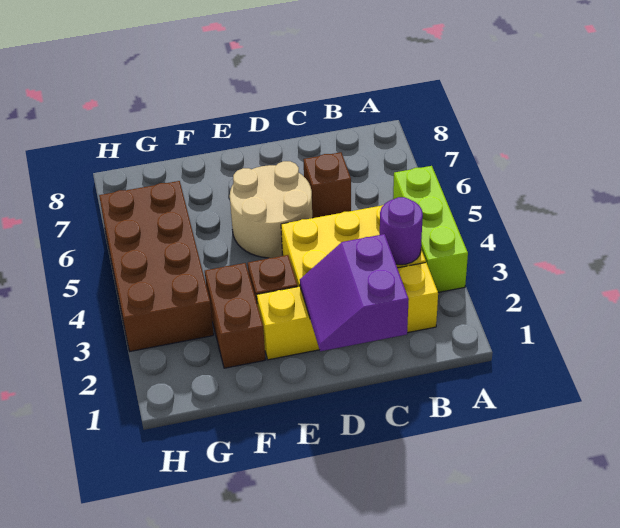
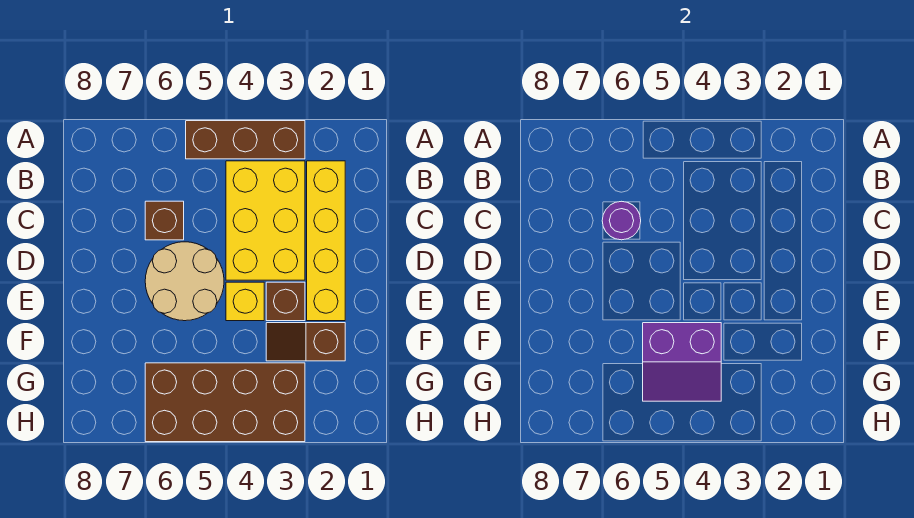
lime brick A3:A5 level 1 -> brown brick A3:A5 level 1
purple round brick B3 level 2 -> purple round brick C6 level 2
purple slope C1:D2 level 2 top C -> purple slope F4:G5 level 2 top F
none -> yellow brick E4 level 1
brown brick F2:F3 level 1 -> brown slope F2:F3 level 1 top 2

